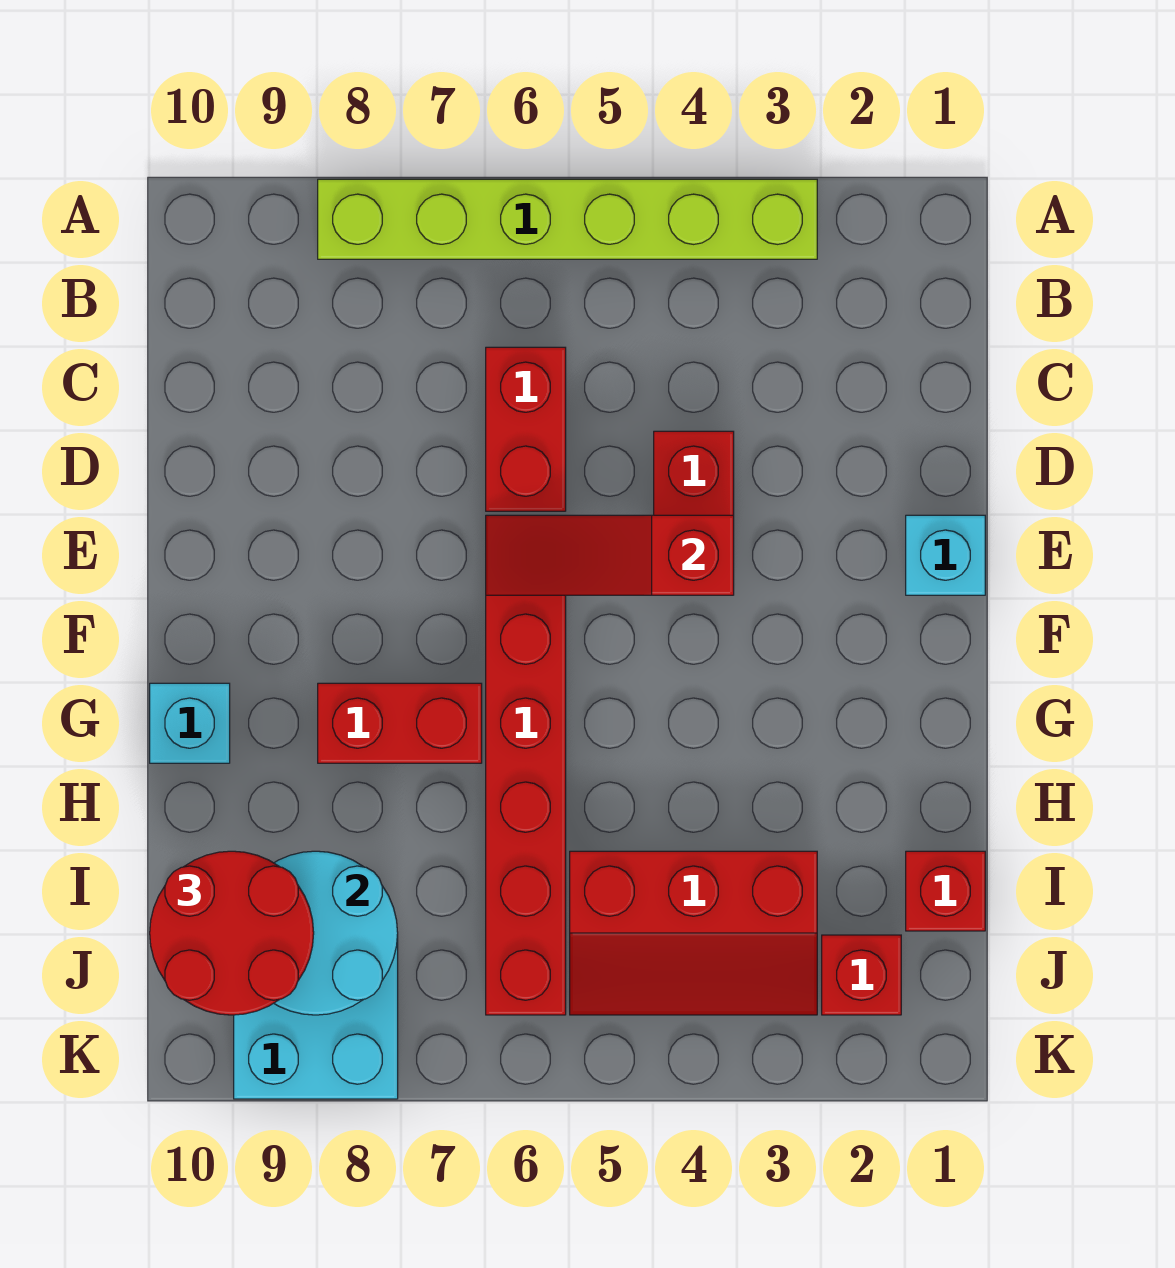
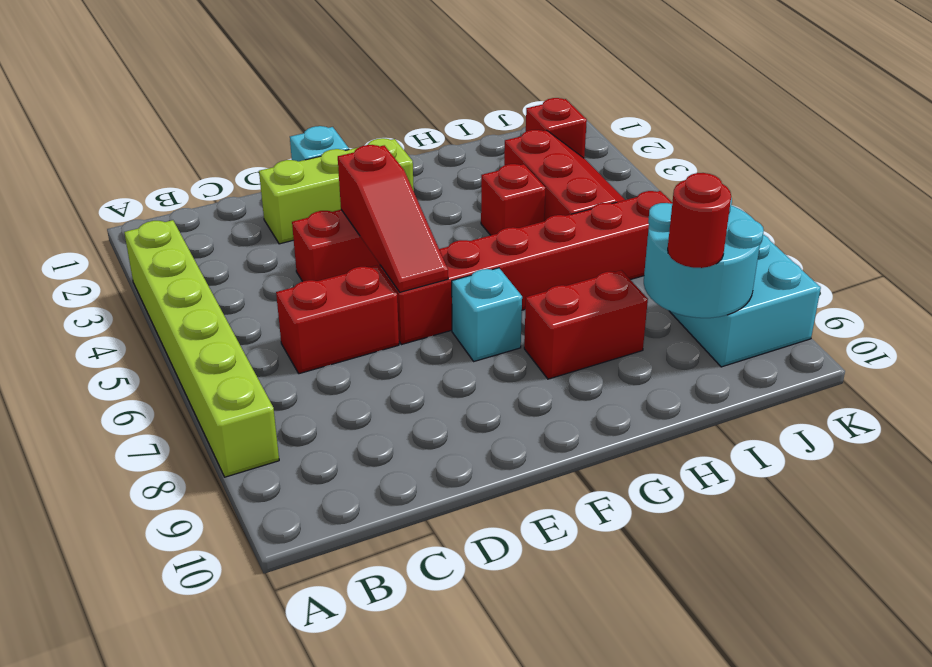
none -> lime brick D2:F2 level 1
red brick G7:G8 level 1 -> red brick G8:H8 level 1
cyan brick G10 level 1 -> cyan brick F7 level 1
red brick I1 level 1 -> red brick H4 level 1
red round brick I9:J10 level 3 -> red round brick I9 level 3

